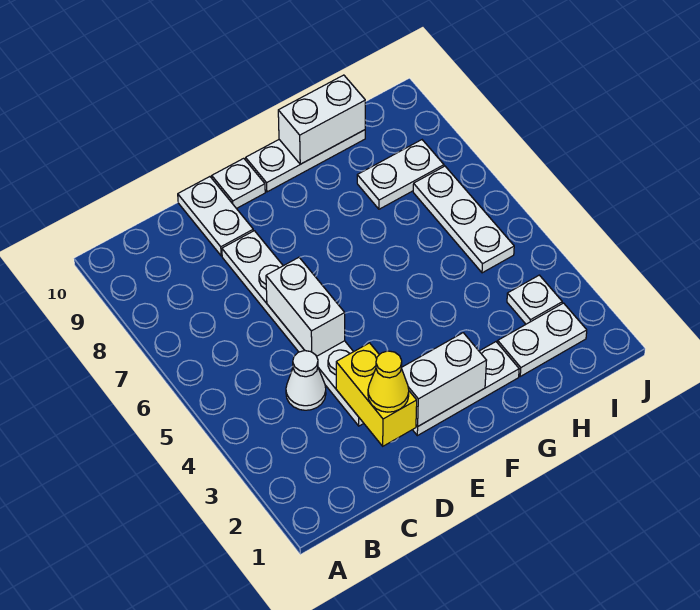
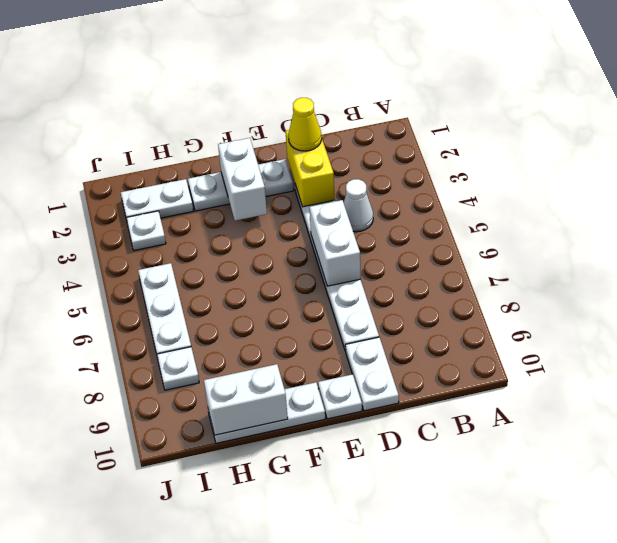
white brick E2:F2 level 2 -> white brick F2:F3 level 2
white plate H8:I8 level 1 -> white plate I8 level 1

